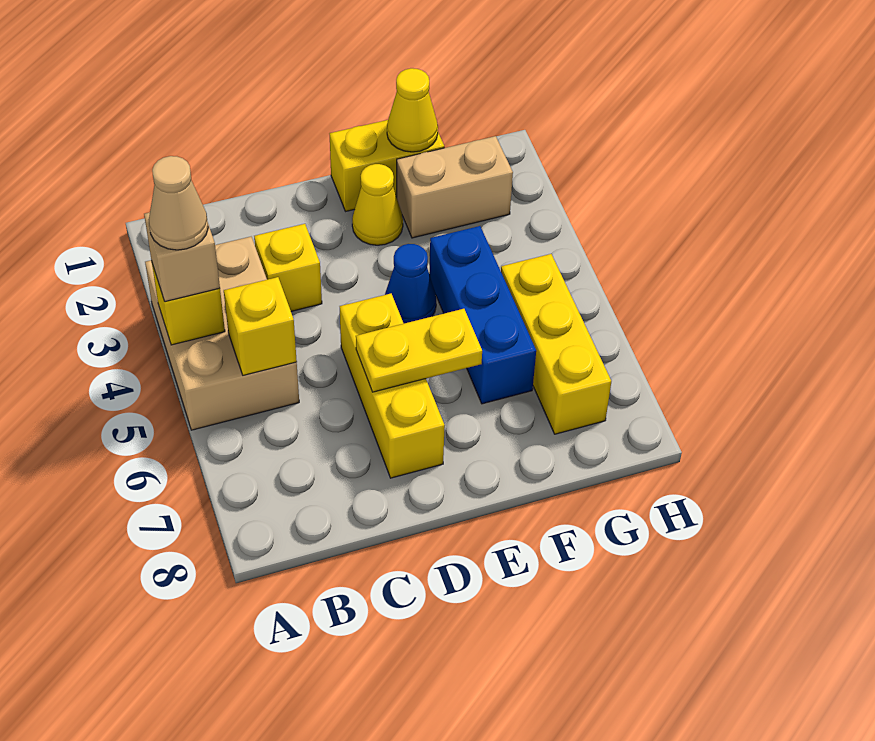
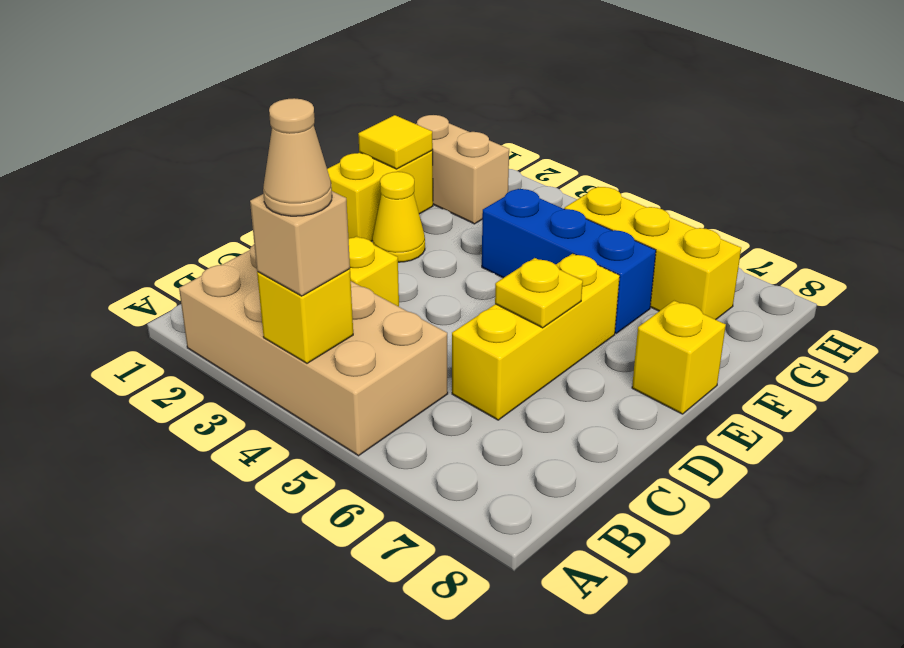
tan brick A3:B5 level 1 -> tan brick A2:B5 level 1
yellow brick B5 level 2 -> yellow brick E8 level 1
yellow brick D5:D7 level 1 -> yellow brick C6:E6 level 1
yellow plate D6:E6 level 2 -> yellow plate D6 level 2
blue cone E4 level 1 -> none
yellow cone F1 level 2 -> yellow tile F1 level 2
tan brick F2:G2 level 1 -> tan brick G1:G2 level 1

